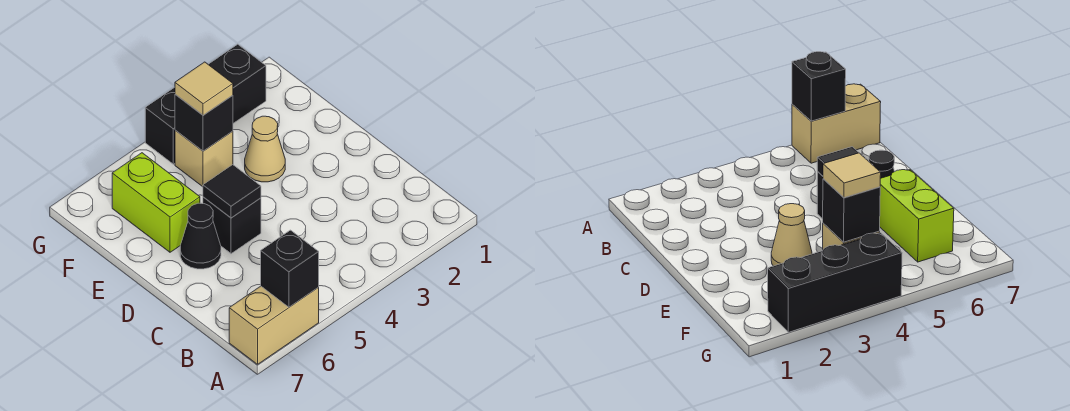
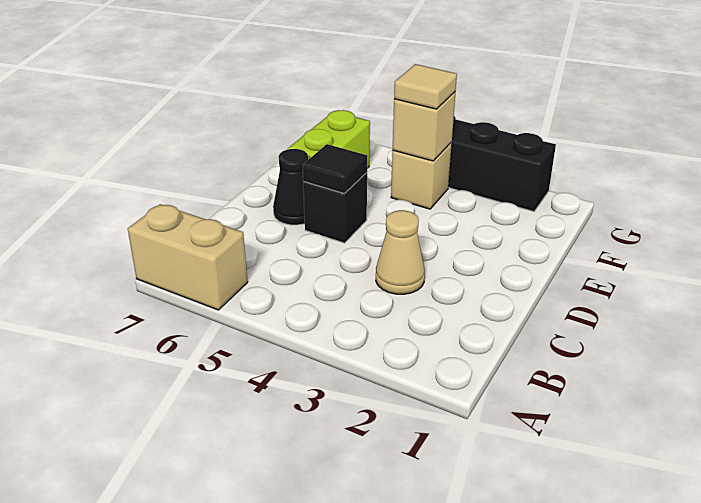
black brick A6 level 2 -> none
tan cone E3 level 1 -> tan cone C3 level 1
black brick F4 level 2 -> tan brick F4 level 2

